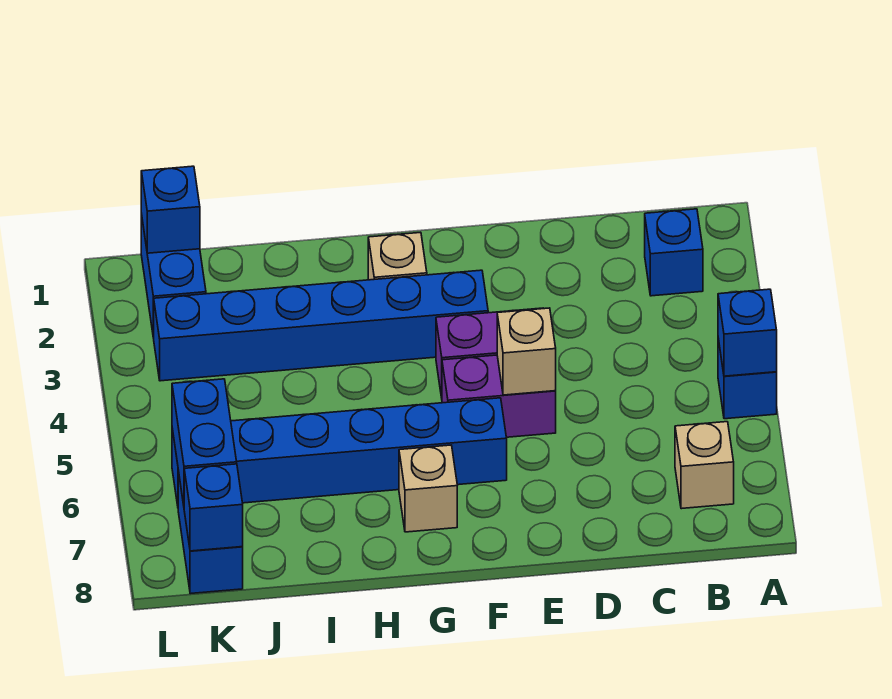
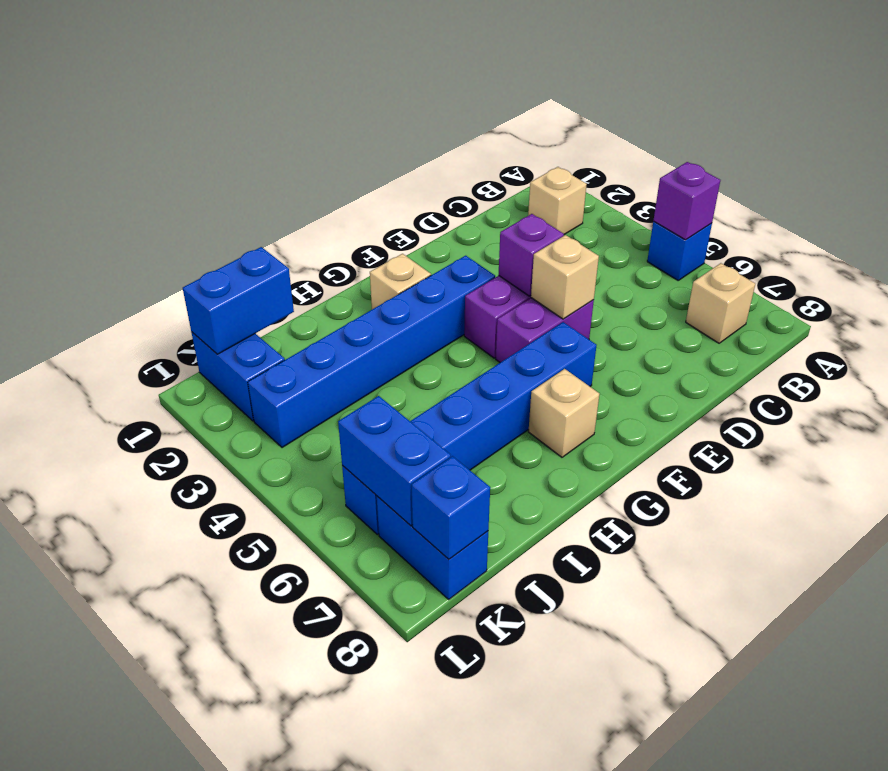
blue brick A5 level 2 -> purple brick A5 level 2
blue brick B2 level 1 -> tan brick B2 level 1
none -> purple brick E4 level 2
blue brick K1 level 2 -> blue brick J1:K1 level 2

